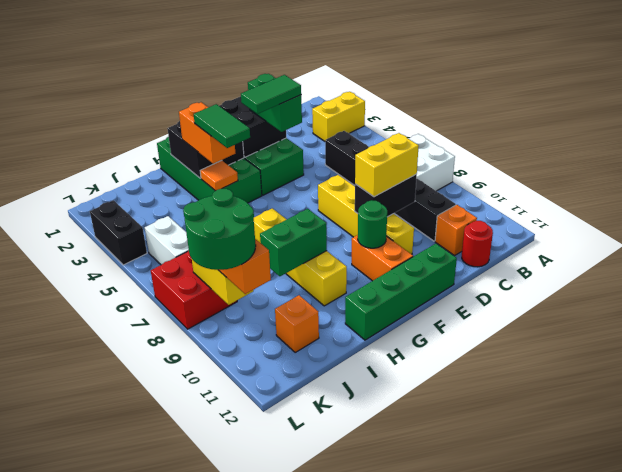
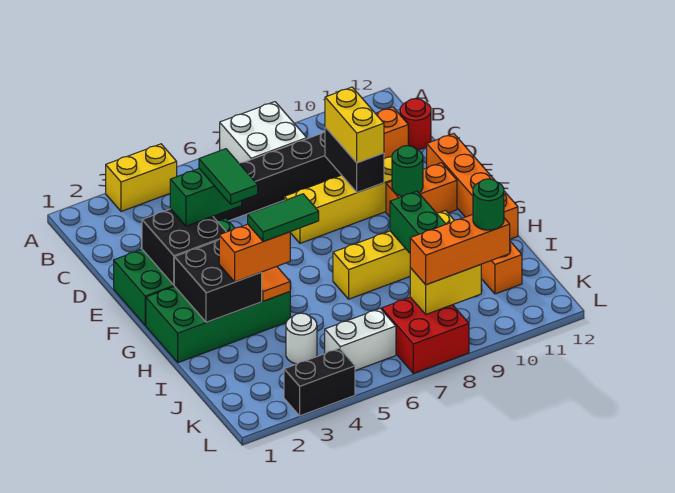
yellow brick A3:B3 level 1 -> yellow brick A3:A4 level 1
green brick E12:H12 level 1 -> orange brick E12:H12 level 1
none -> white round brick J4 level 1
green round brick K9:L10 level 4 -> green round brick K10 level 4

